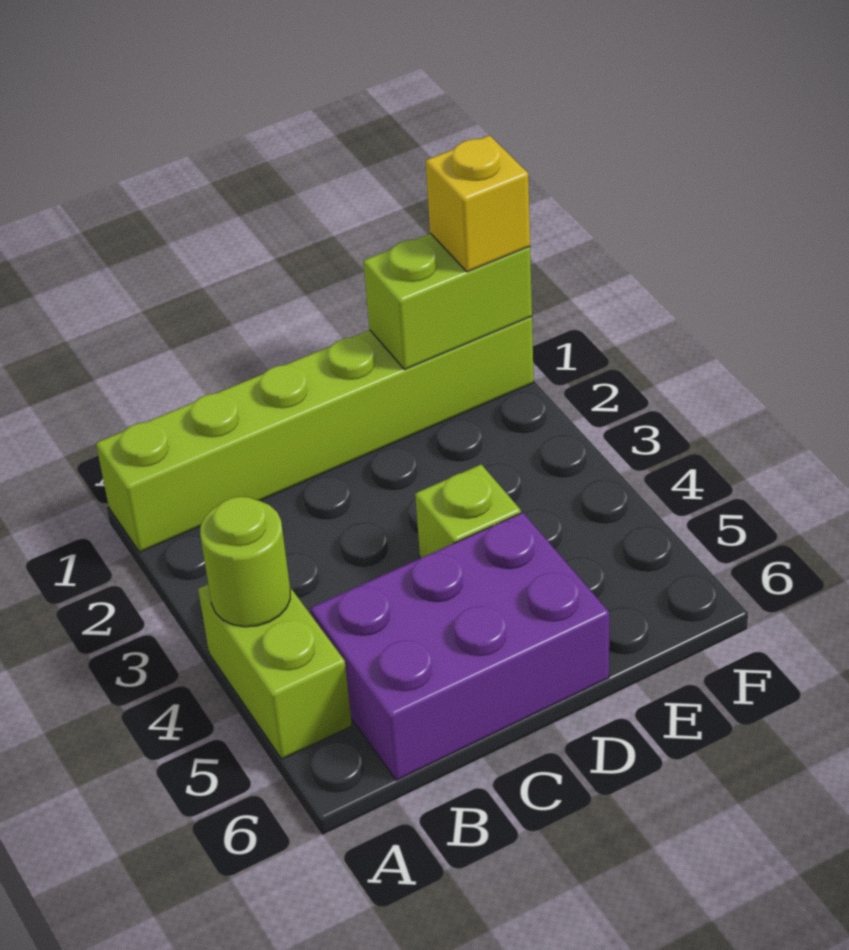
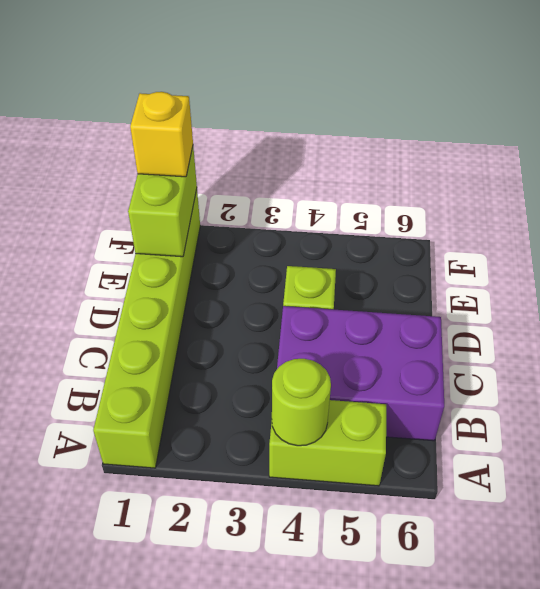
purple brick B5:D6 level 1 -> purple brick B4:C6 level 1

